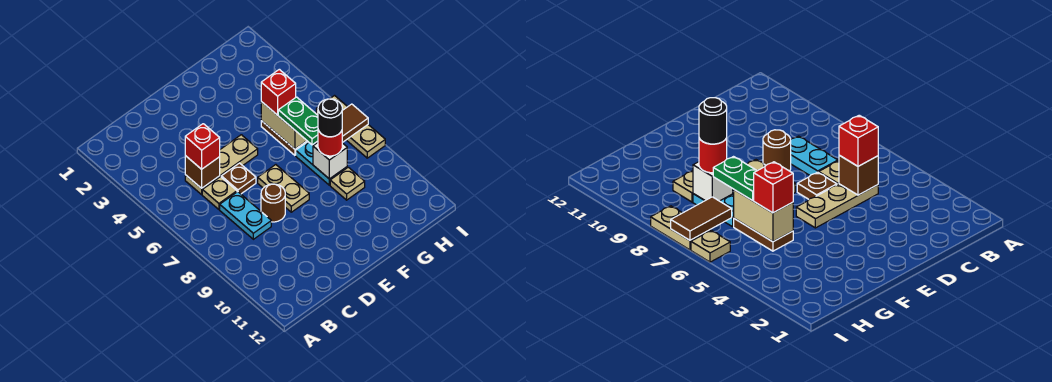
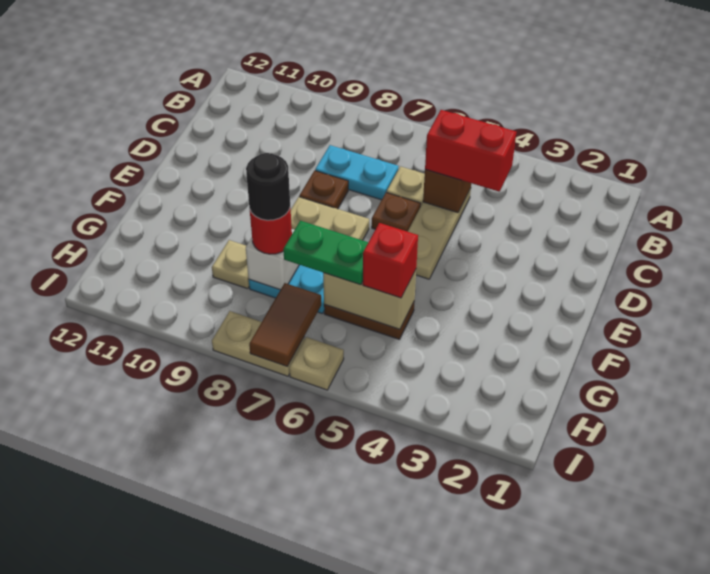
red brick C5 level 3 -> red brick C4:C5 level 3
brown round brick D8 level 1 -> brown plate D8 level 1

